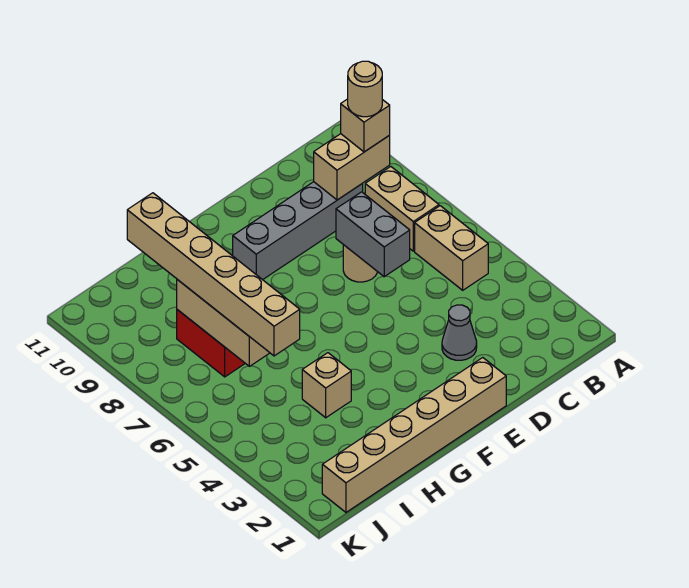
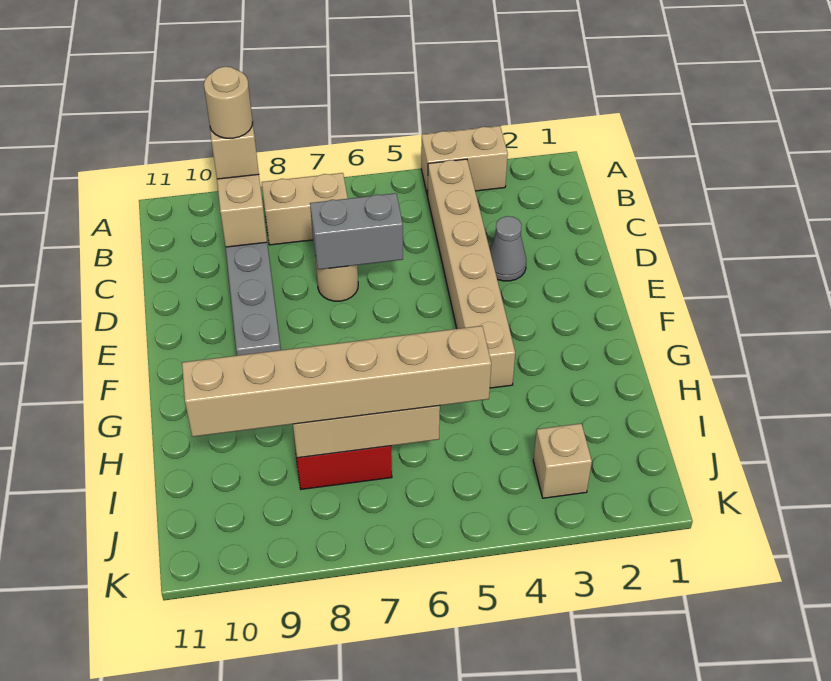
tan brick B5:B6 level 1 -> tan brick A3:A4 level 1
tan brick E1:J1 level 1 -> tan brick B4:G4 level 1
tan brick H4 level 1 -> tan brick J3 level 1

